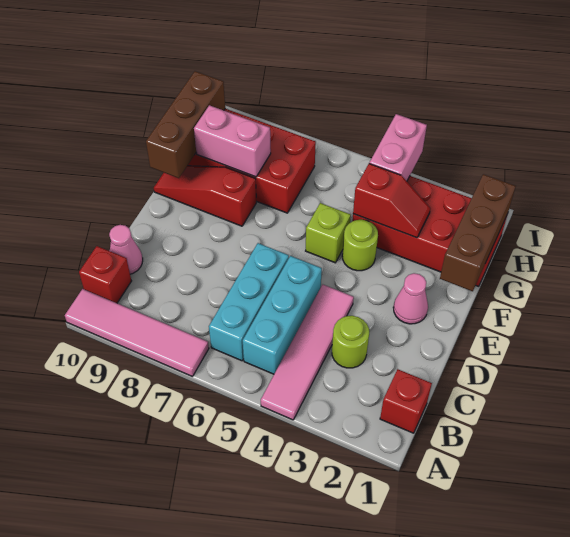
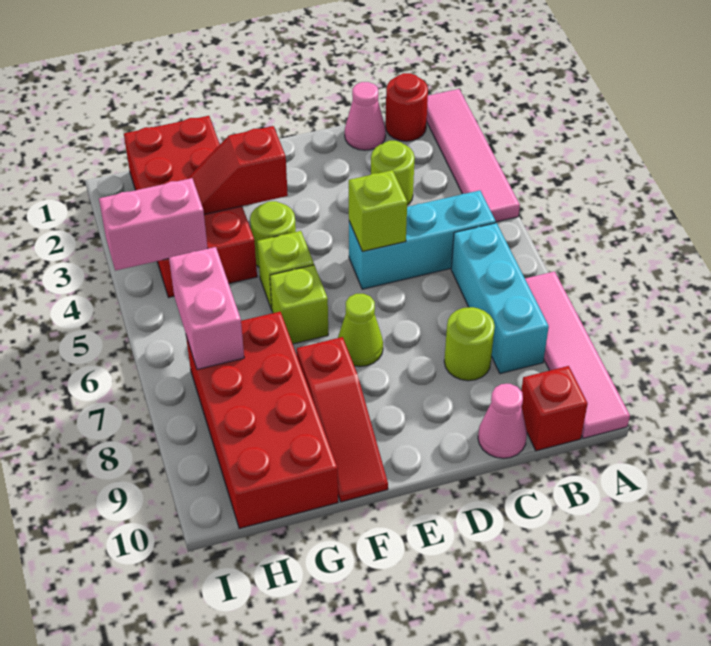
pink tile A4:D4 level 1 -> pink tile A1:A4 level 1
red brick B1 level 1 -> red round brick B1 level 1
cyan brick B6:D6 level 1 -> cyan brick B6:B8 level 1
none -> lime round brick C8 level 1
none -> lime brick D5 level 2
pink cone E2 level 1 -> pink cone C1 level 1
none -> lime cone E7 level 1
brown brick F1:H1 level 2 -> none
none -> lime brick F6 level 1
brown brick F10:H10 level 2 -> none
red slope G3:G4 level 2 top 4 -> red slope F3:G3 level 2 top F
pink brick G8:G9 level 2 -> pink brick H6:H7 level 2

